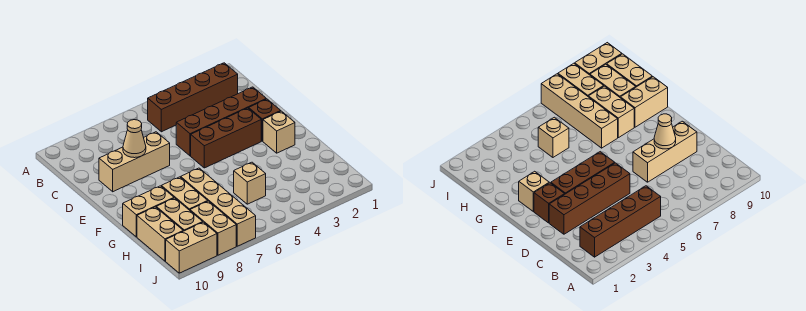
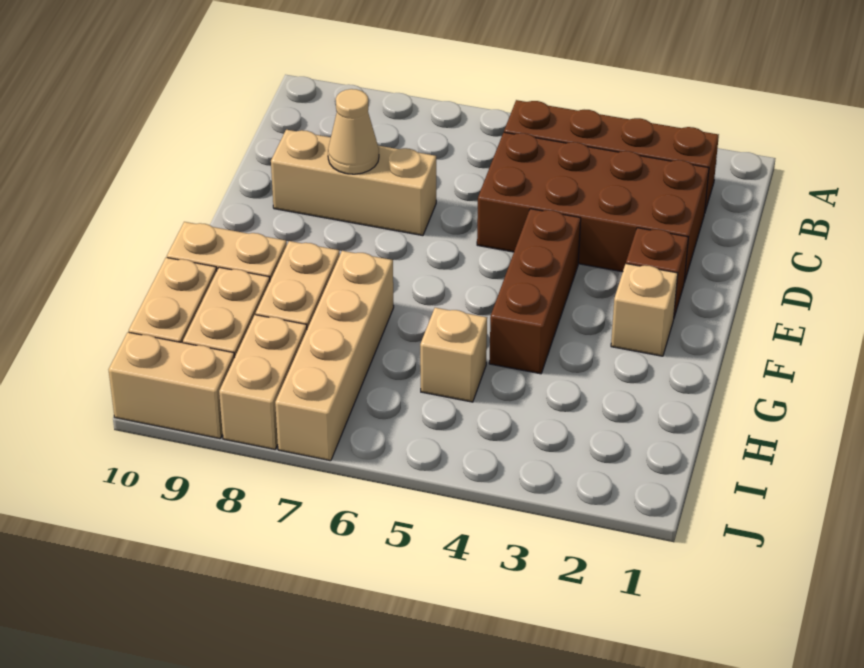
brown brick D2:D5 level 1 -> brown brick C2:D5 level 1
brown brick E3:E5 level 1 -> brown brick E4:G4 level 1

